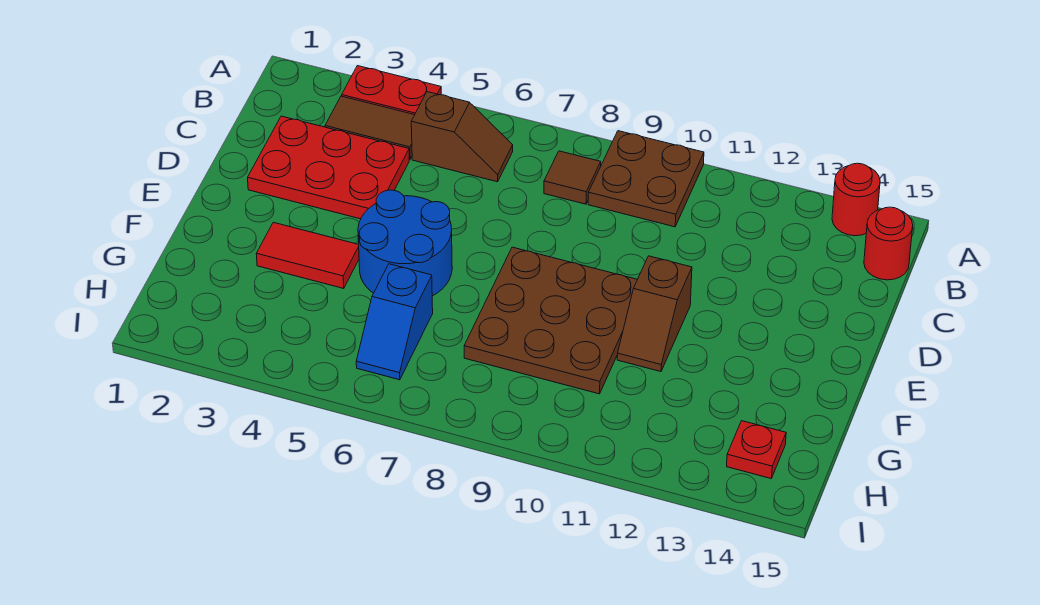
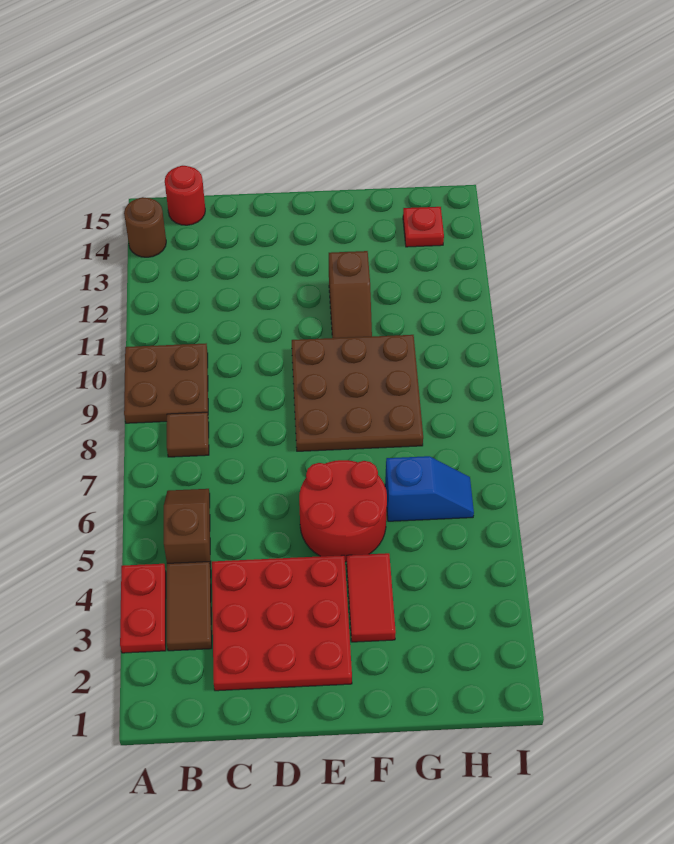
red round brick A14 level 1 -> brown round brick A14 level 1
red plate C2:D4 level 1 -> red plate C2:E4 level 1
blue round brick E5:F6 level 1 -> red round brick E5:F6 level 1
brown slope E11:F11 level 1 top E -> brown slope F11:F12 level 1 top 12

